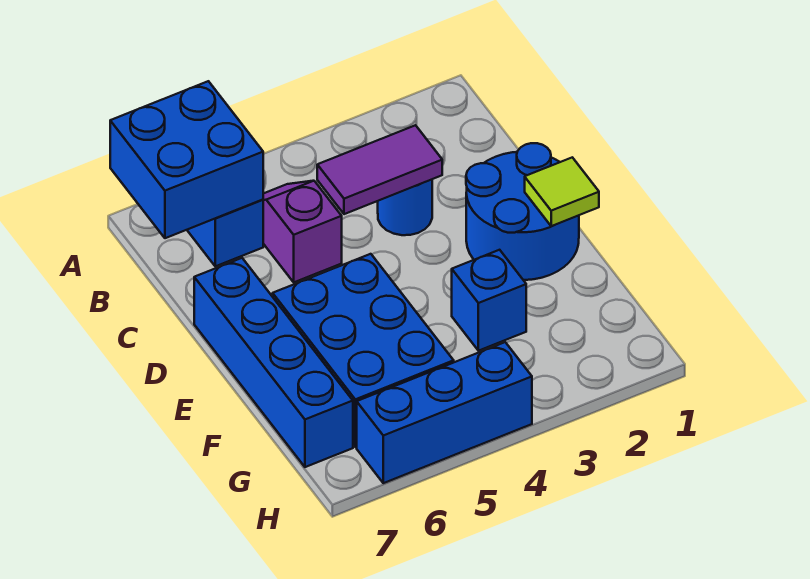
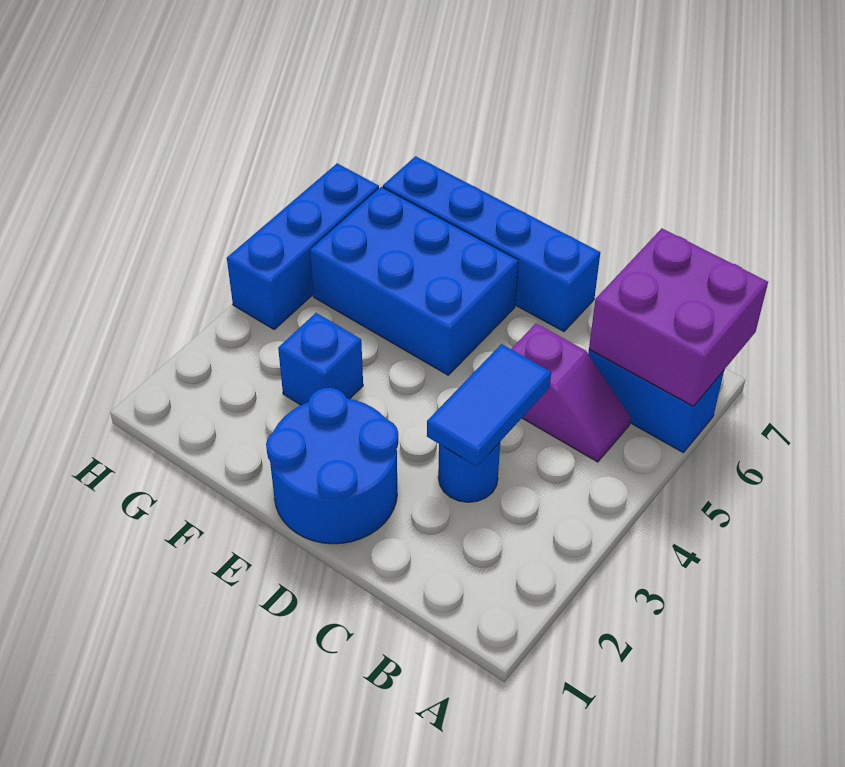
blue brick A6:B7 level 2 -> purple brick A6:B7 level 2
purple tile C3:C4 level 2 -> blue tile C3:C4 level 2
lime tile E1 level 2 -> none

